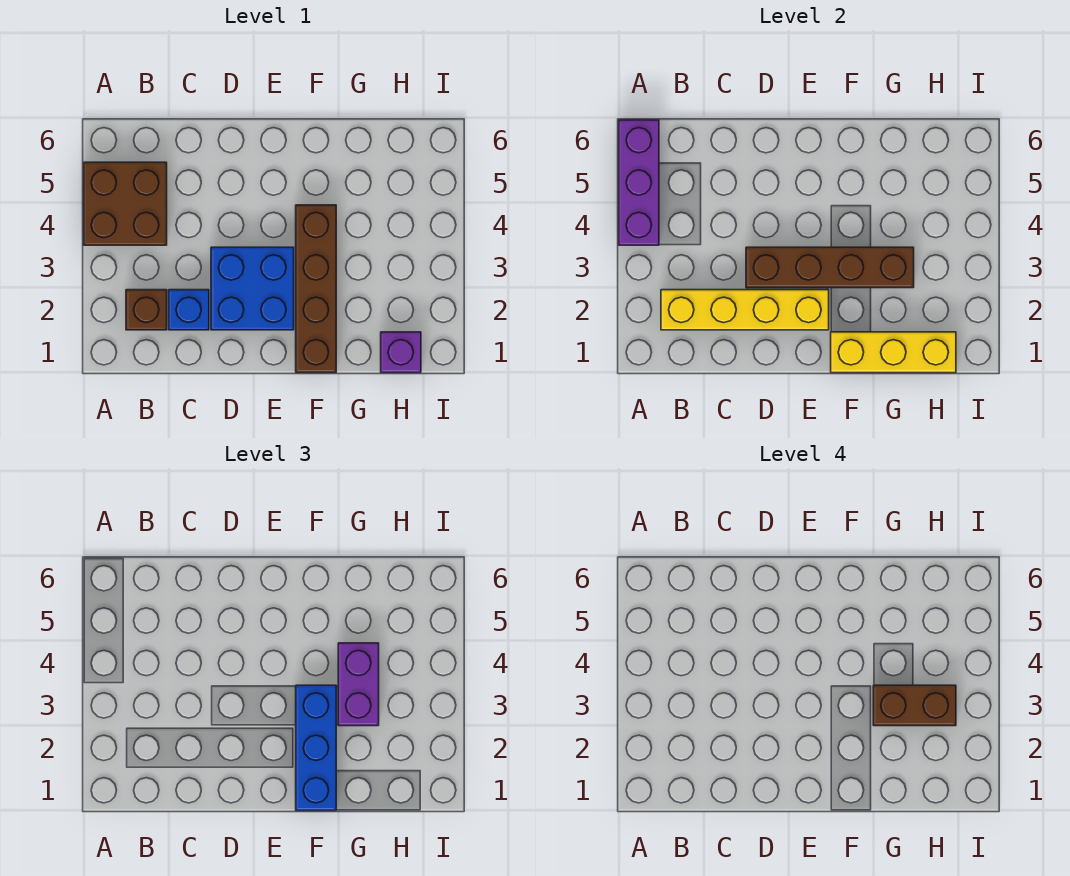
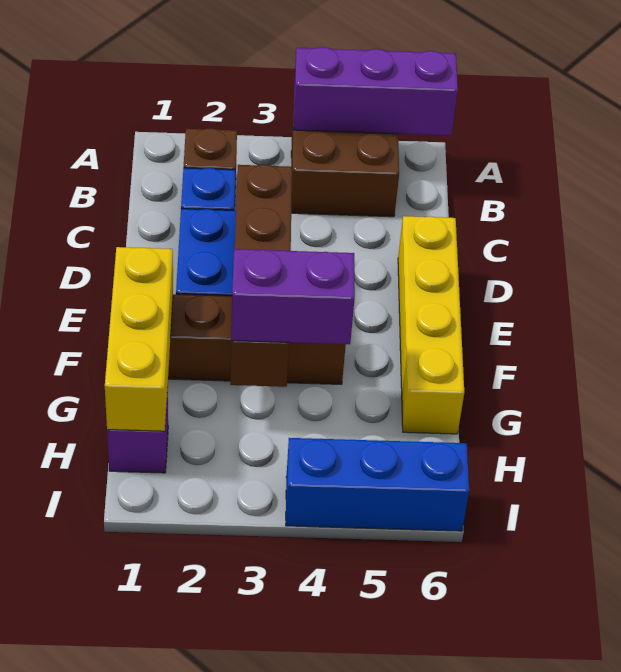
yellow brick B2:E2 level 2 -> yellow brick D6:G6 level 1
blue brick F1:F3 level 3 -> blue brick I4:I6 level 1
brown brick G3:H3 level 4 -> none

